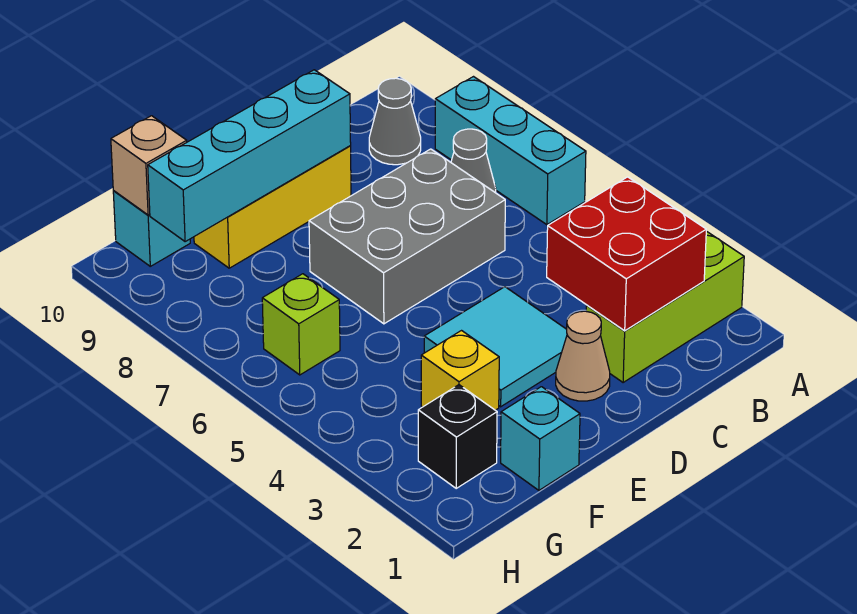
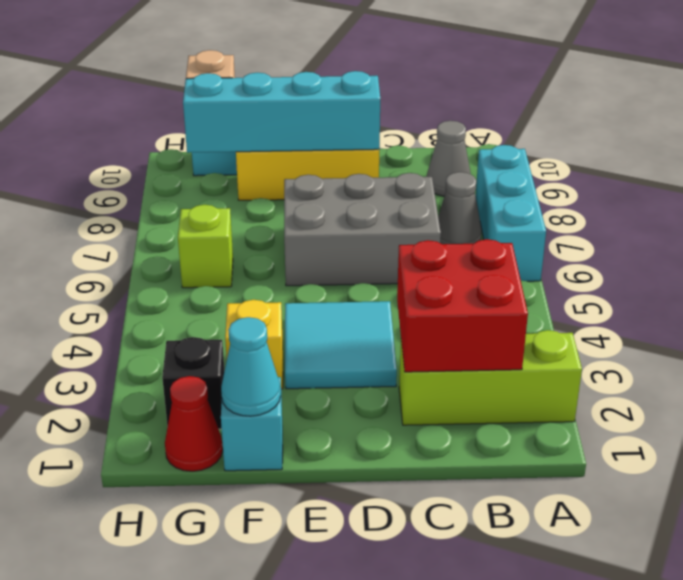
tan cone D2 level 1 -> none
none -> cyan cone F1 level 2
none -> red cone G1 level 1

